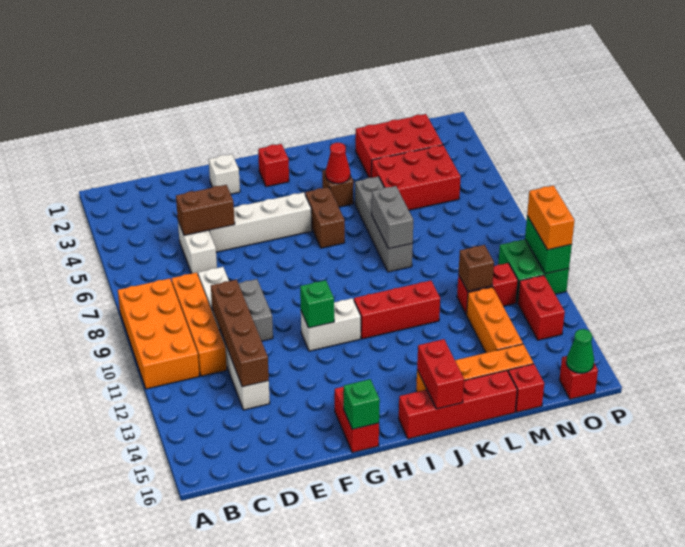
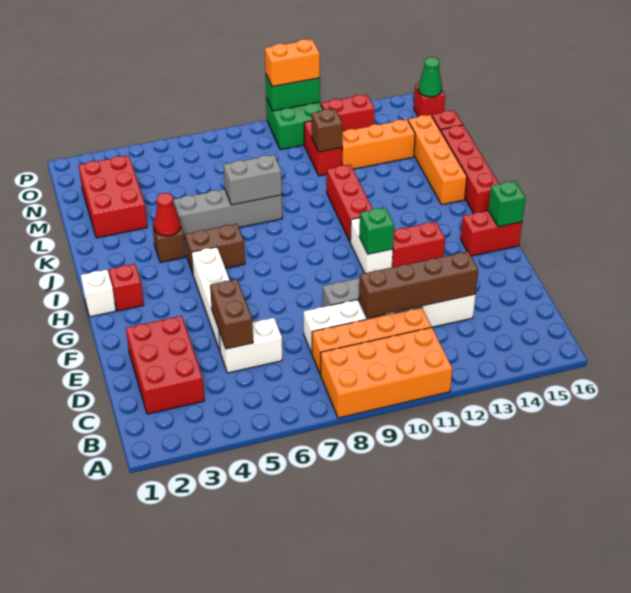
white brick F2 level 1 -> white brick H1 level 1
red brick J15:J16 level 2 -> red brick G12:G13 level 1
red brick L4:N5 level 1 -> red brick C2:E3 level 1

